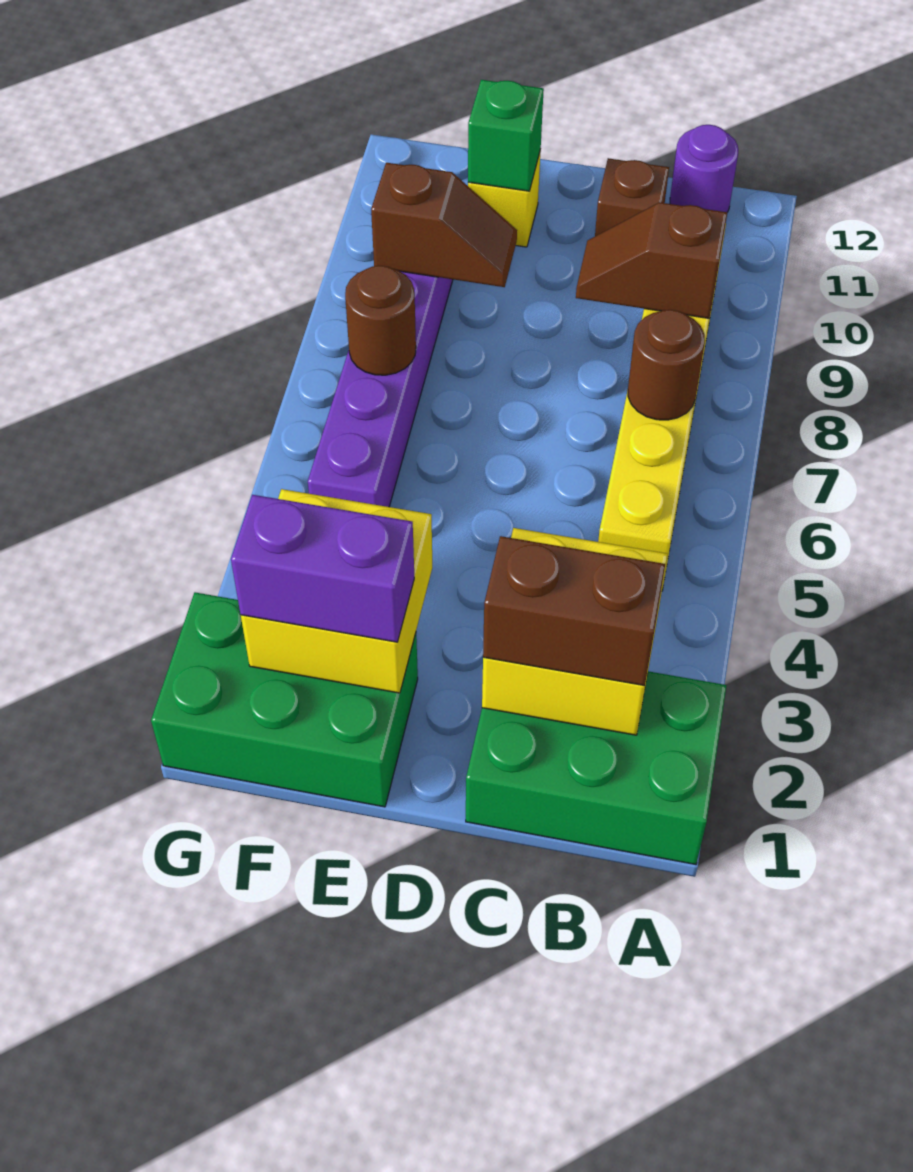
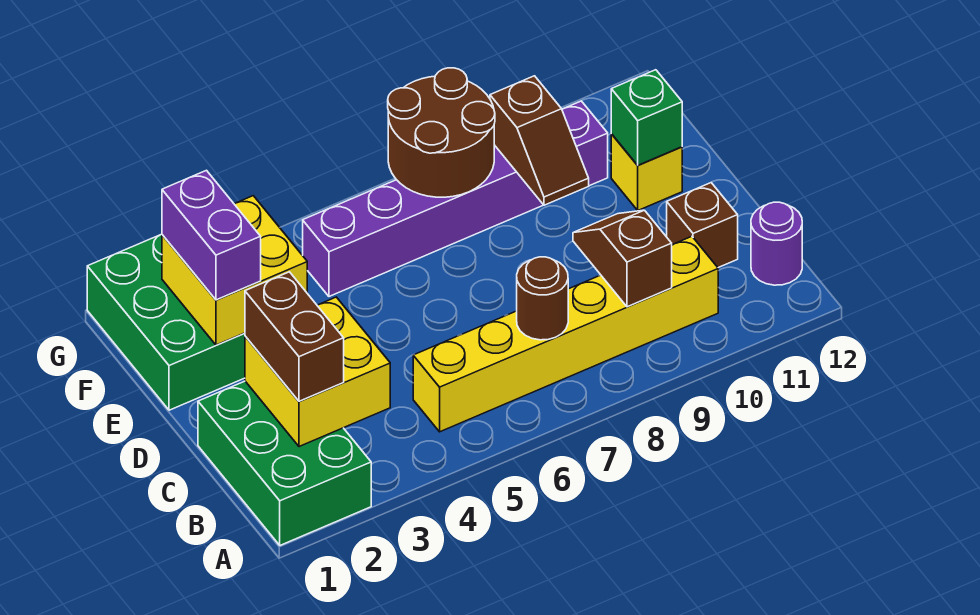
brown round brick F7 level 2 -> brown round brick F7:G8 level 2

